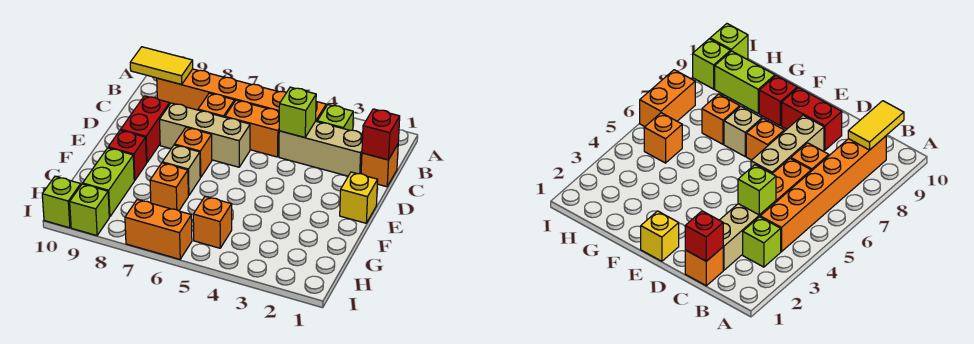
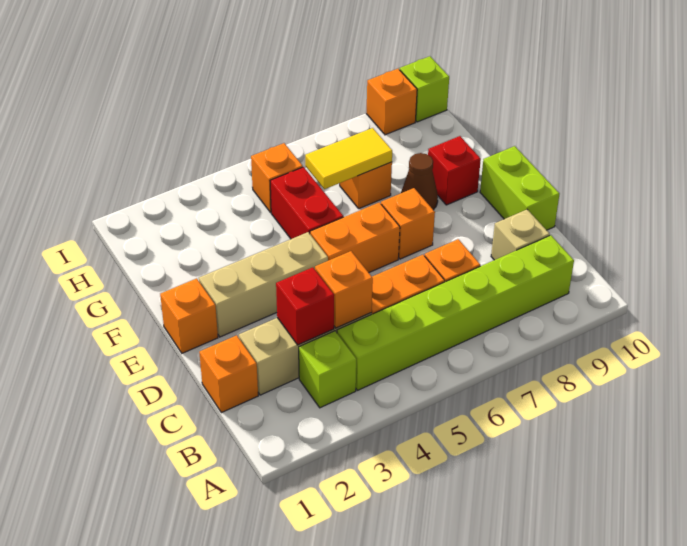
orange brick B4:B9 level 1 -> lime brick B4:B9 level 1
yellow tile B9:B10 level 2 -> yellow tile G6:G7 level 2
red brick C1 level 2 -> red brick C3 level 2
lime brick C4 level 2 -> orange brick C4 level 2
tan brick D6:D8 level 1 -> tan brick E2:E4 level 1
red brick D9:E9 level 1 -> red brick F5:G5 level 1
yellow brick E1 level 1 -> orange brick E1 level 1
tan brick F7 level 1 -> tan brick C9 level 1
none -> brown cone F8 level 1
lime brick G9:H9 level 1 -> lime brick D10:E10 level 1
orange brick I6:I7 level 1 -> orange brick E5:E6 level 1
lime brick I9 level 1 -> orange brick I9 level 1

